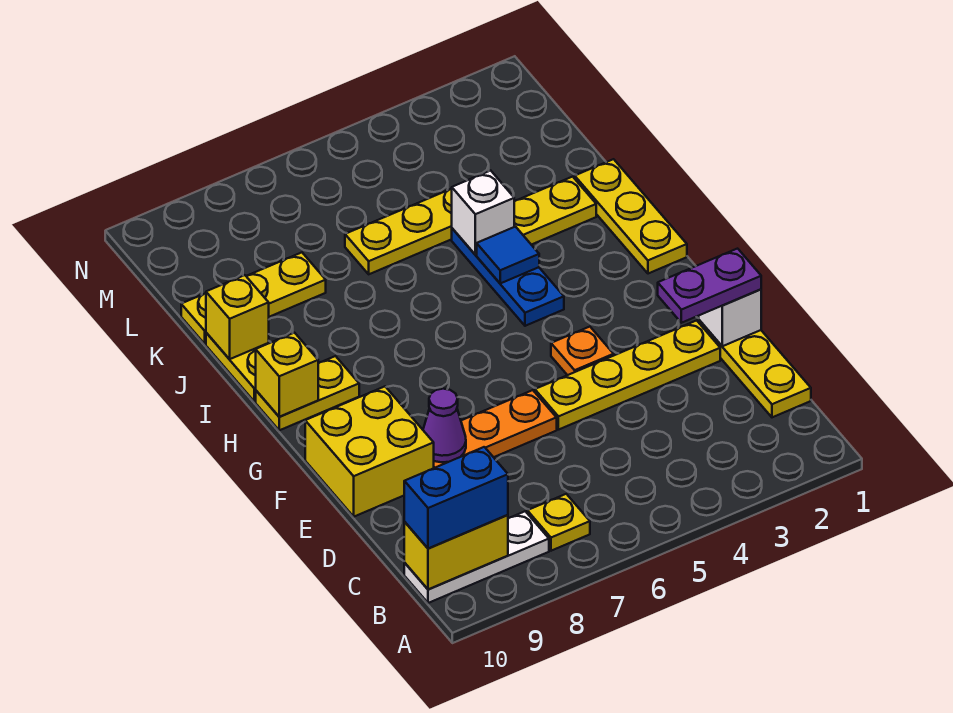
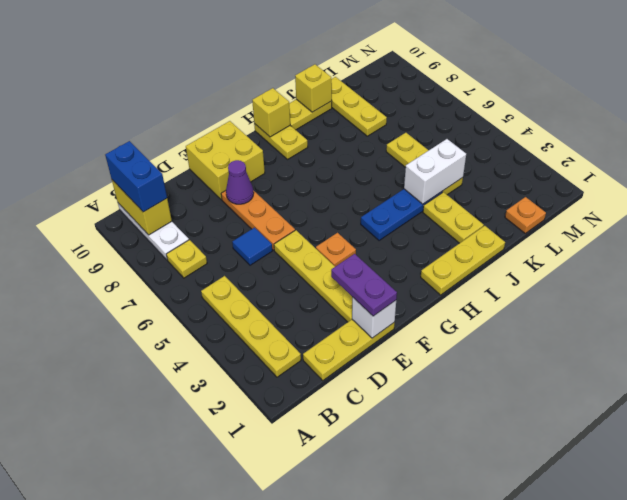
none -> yellow plate B2:B5 level 1
blue tile I4 level 2 -> blue tile D6 level 1
white brick J4 level 2 -> white brick J4:K4 level 2
none -> orange plate L1 level 1

